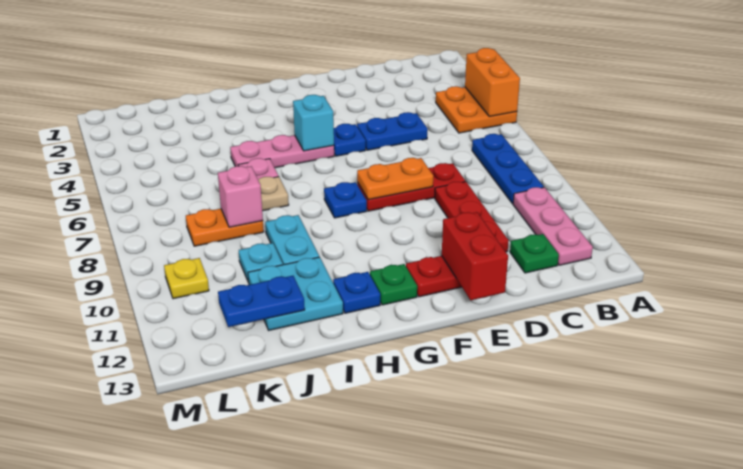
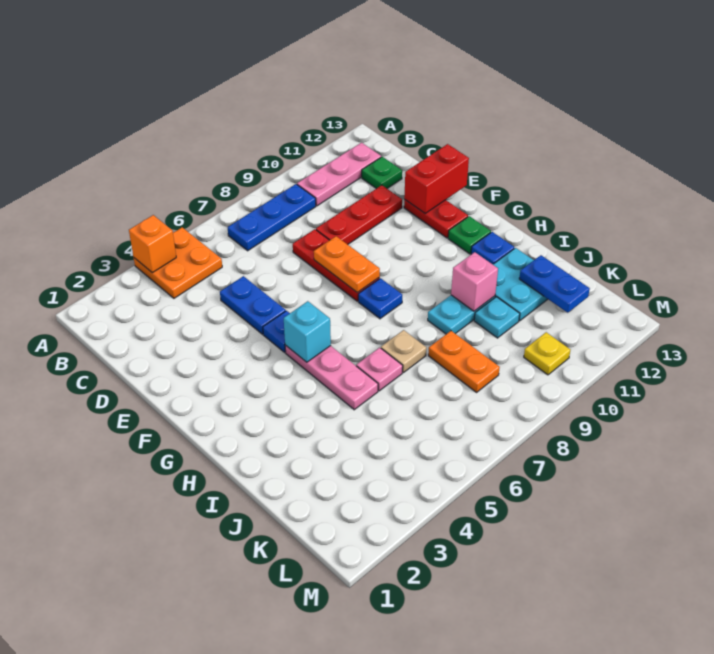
orange brick A4:A5 level 2 -> orange brick A4 level 2
pink brick J8 level 2 -> pink brick I10 level 2

